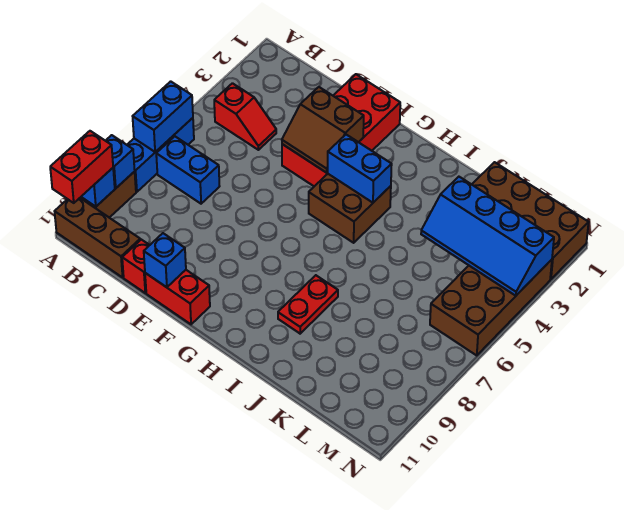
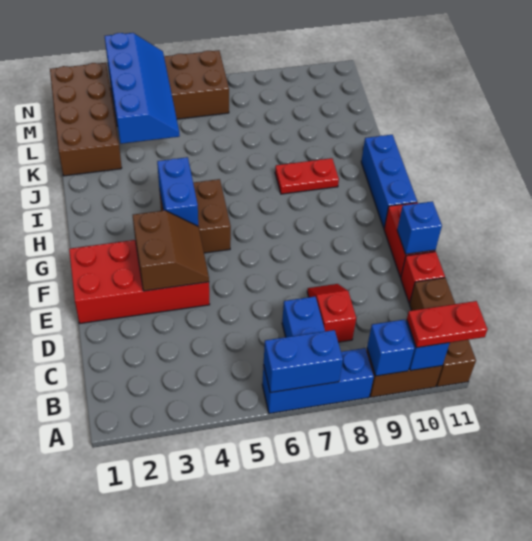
red brick A10:A11 level 3 -> red plate A10:A11 level 3
red slope B4:C4 level 1 top B -> red slope C8:D8 level 1 top C
none -> blue brick G11:I11 level 1

